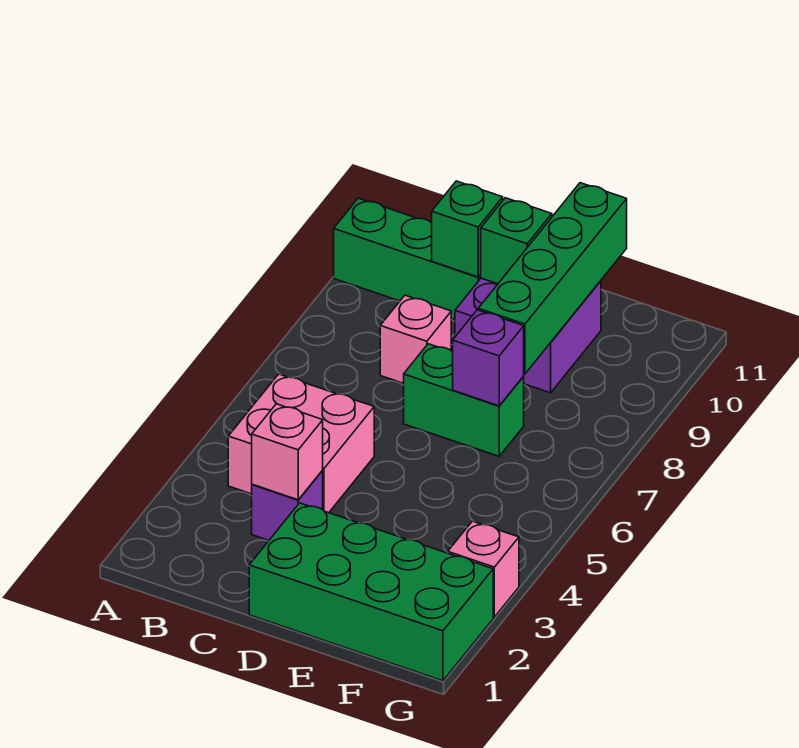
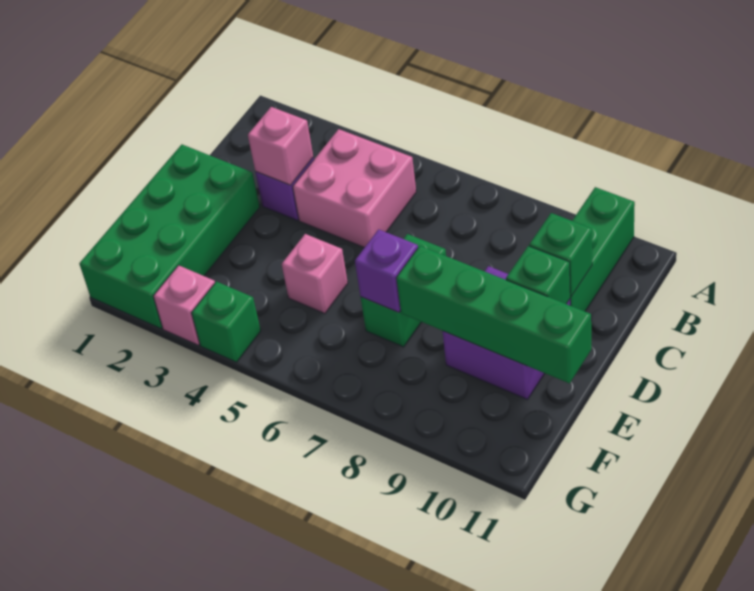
pink brick C8 level 1 -> pink brick E5 level 1
none -> green brick G4 level 1

